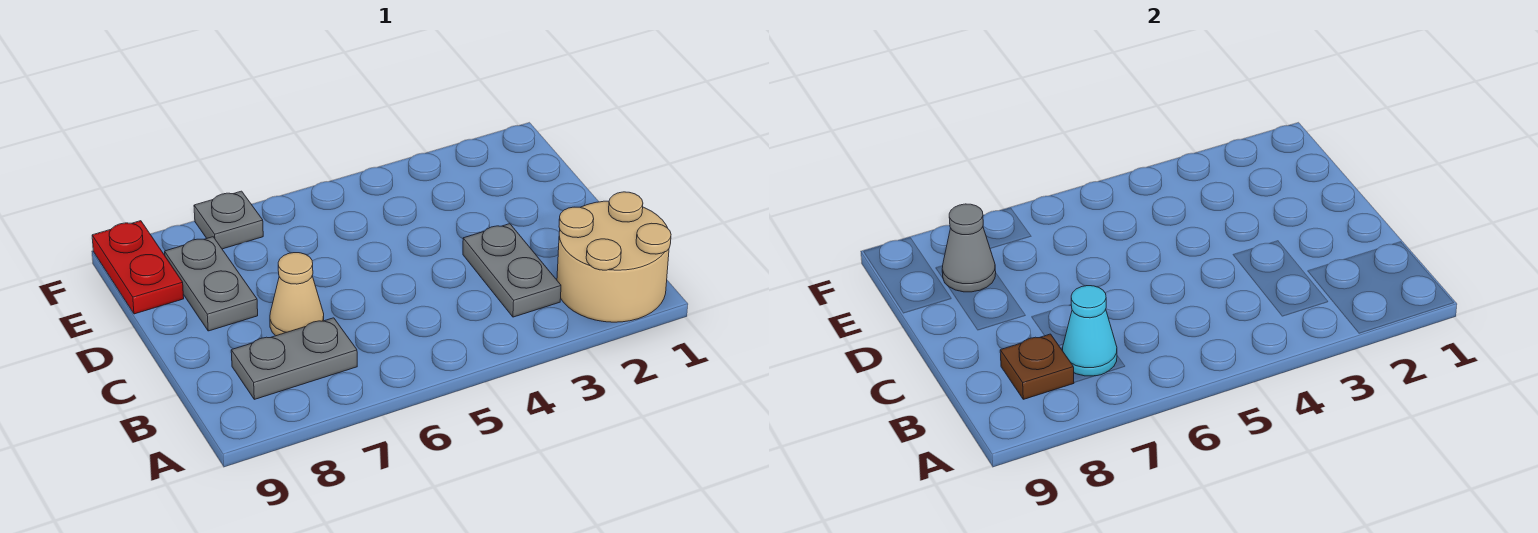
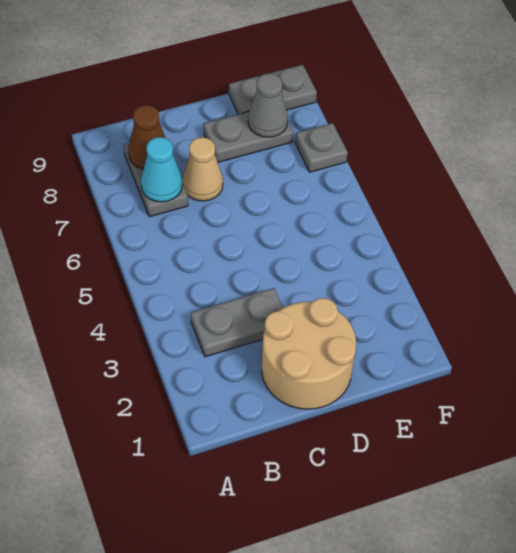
tan round brick A1:B2 level 1 -> tan round brick C1:D2 level 1
brown plate B8 level 2 -> brown cone B8 level 2
red plate E9:F9 level 1 -> grey plate E9:F9 level 1

